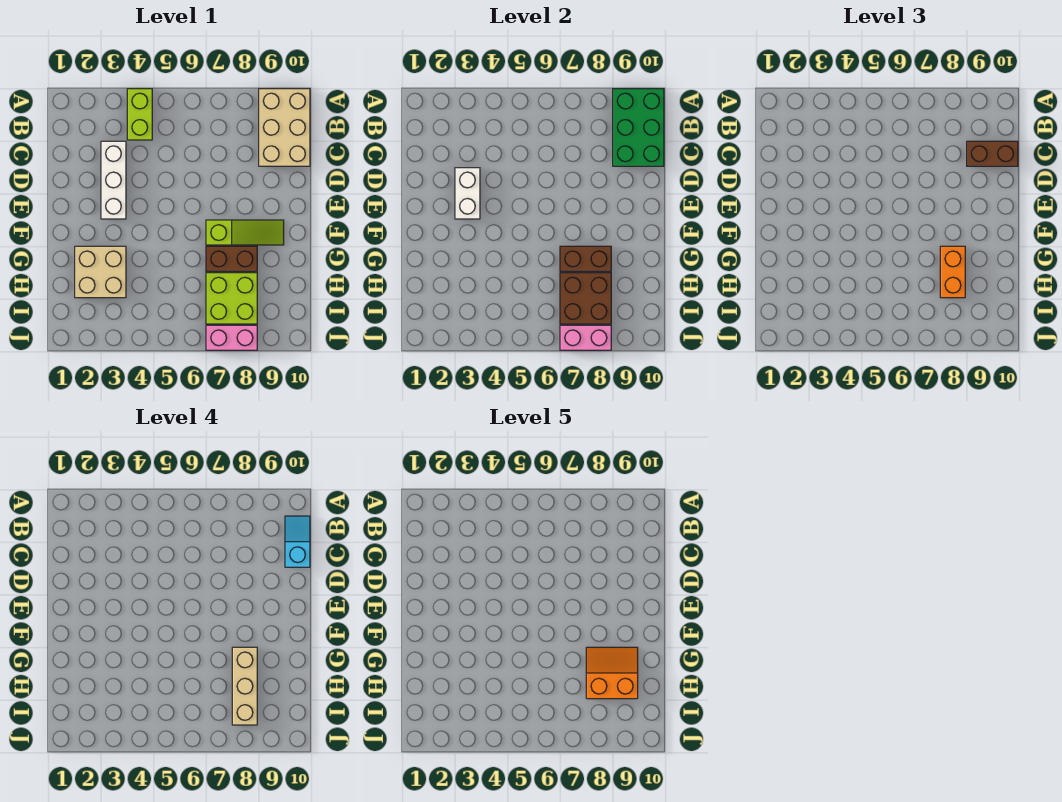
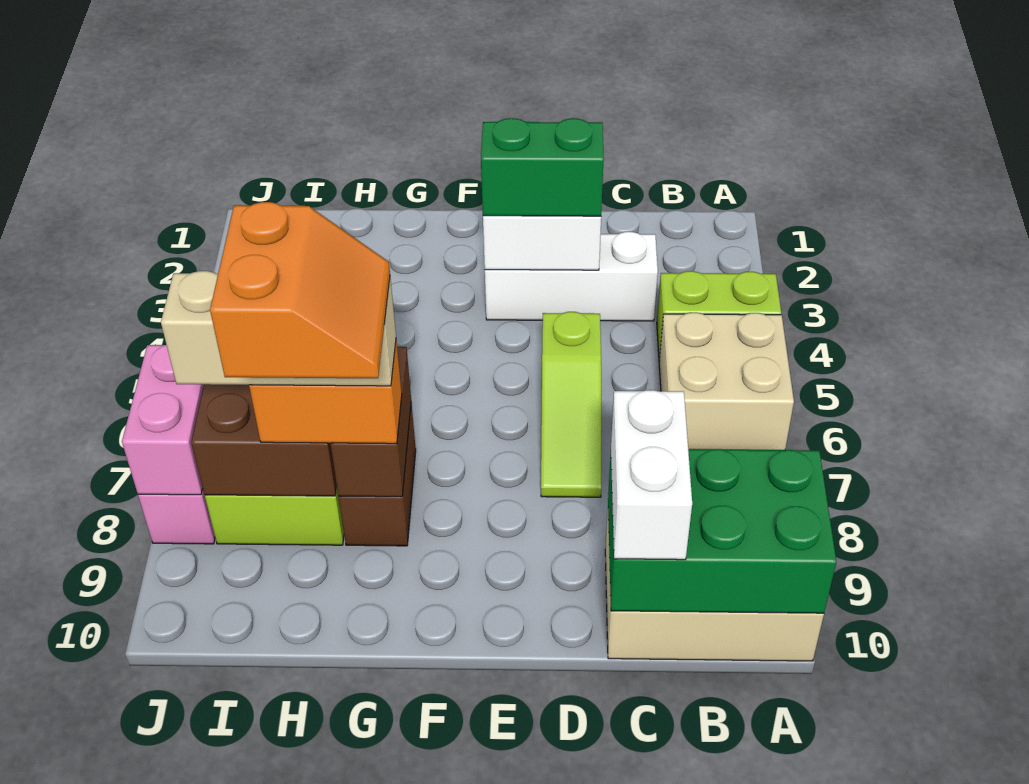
cyan slope B10:C10 level 4 top C -> none
brown brick C9:C10 level 3 -> white brick C9:C10 level 3
none -> green brick D3:E3 level 3
lime slope F7:F9 level 1 top 7 -> lime slope D5:D7 level 1 top 5
tan brick G2:H3 level 1 -> tan brick A5:B6 level 1

